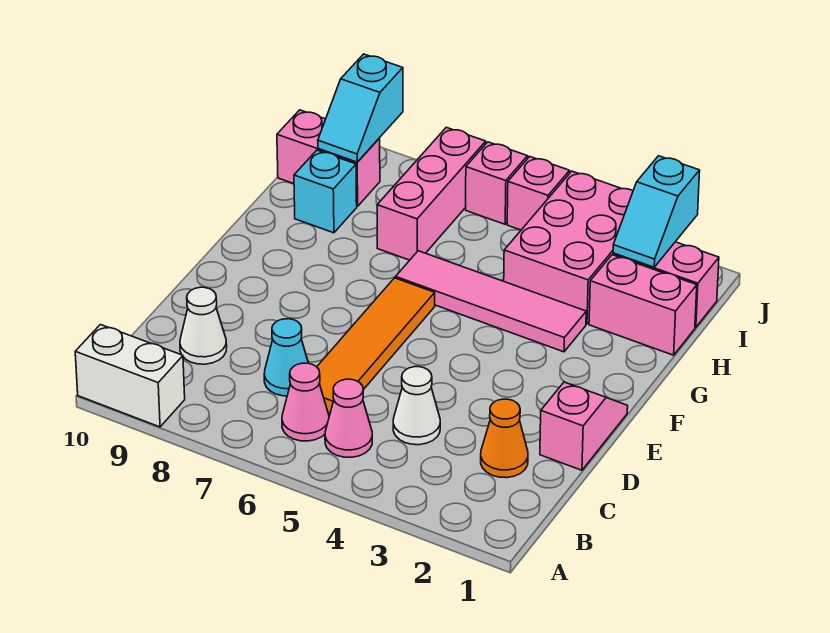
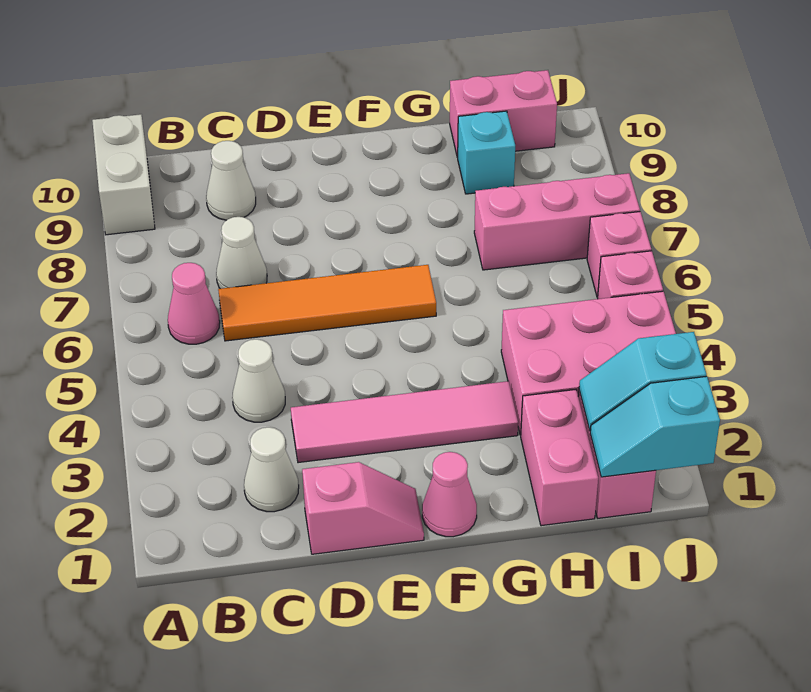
pink cone B5 level 1 -> pink cone F1 level 1
orange cone C2 level 1 -> white cone C2 level 1
cyan cone C7 level 1 -> white cone C7 level 1
pink tile G3:G6 level 1 -> pink tile D3:G3 level 1
pink brick I9:I10 level 1 -> pink brick H10:I10 level 1
cyan slope I9:J9 level 2 top J -> cyan slope I1:J1 level 2 top J

